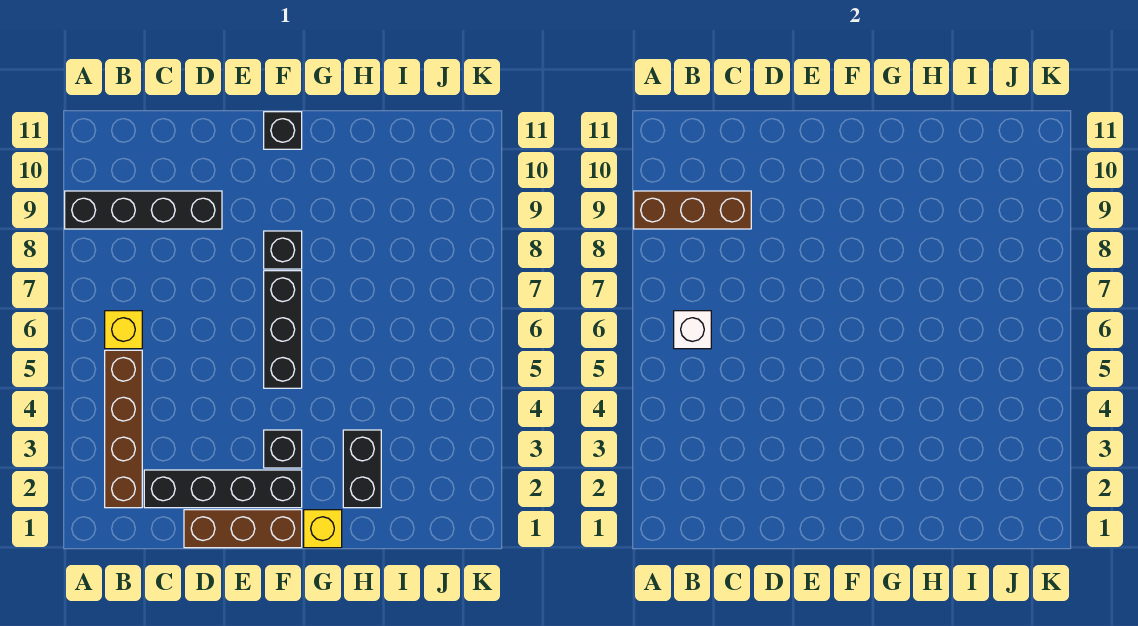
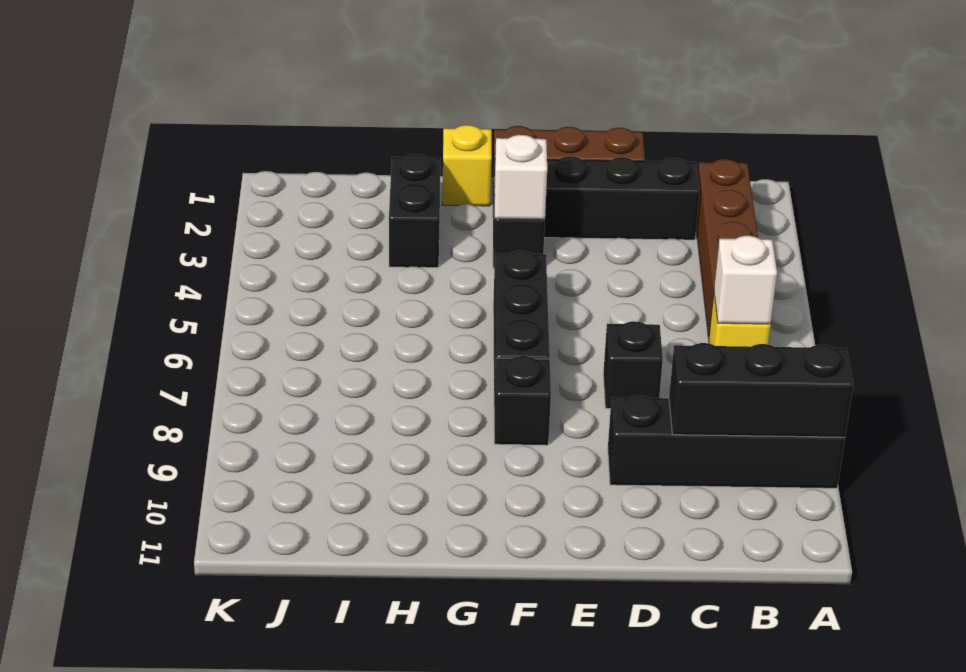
brown brick A9:C9 level 2 -> black brick A9:C9 level 2
none -> white brick F3 level 2
black brick F11 level 1 -> black brick D7 level 1

